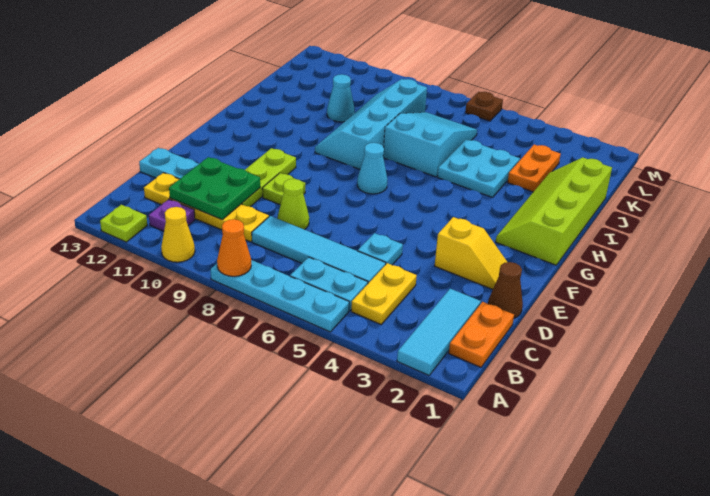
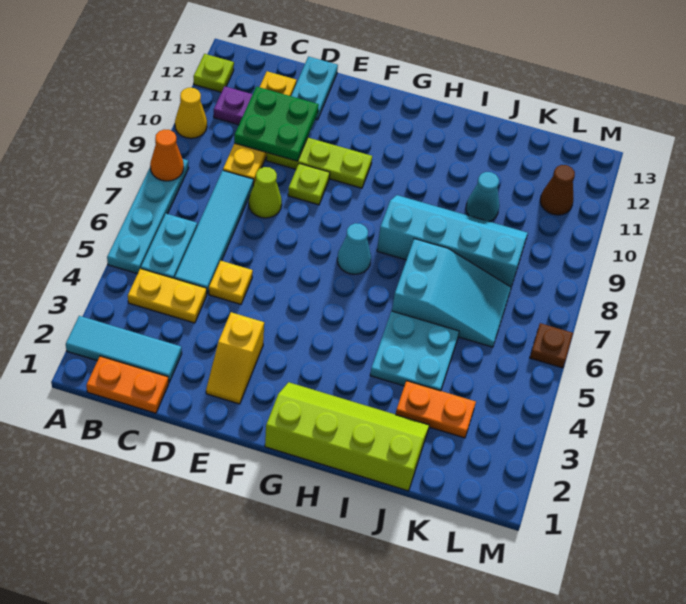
brown cone D1 level 1 -> brown cone L11 level 1
cyan plate D5 level 1 -> yellow plate D5 level 1

